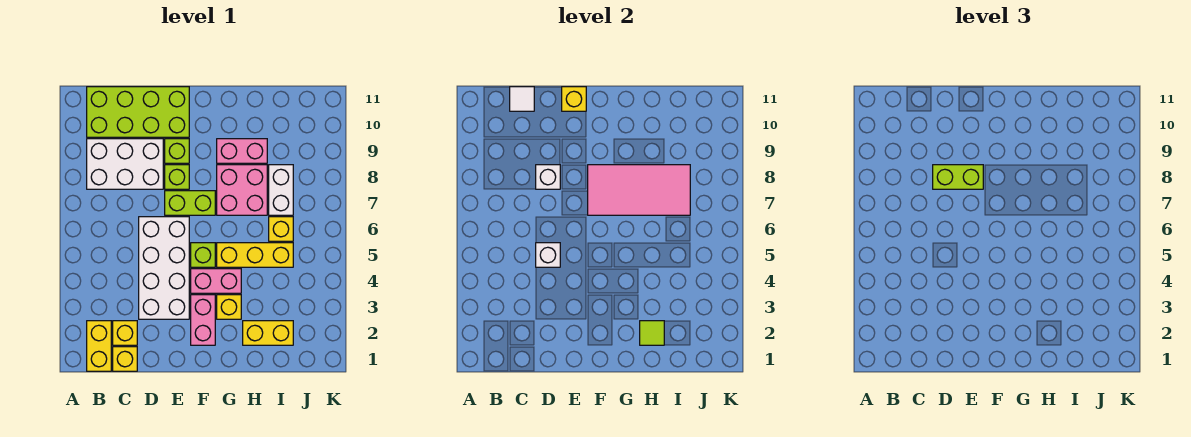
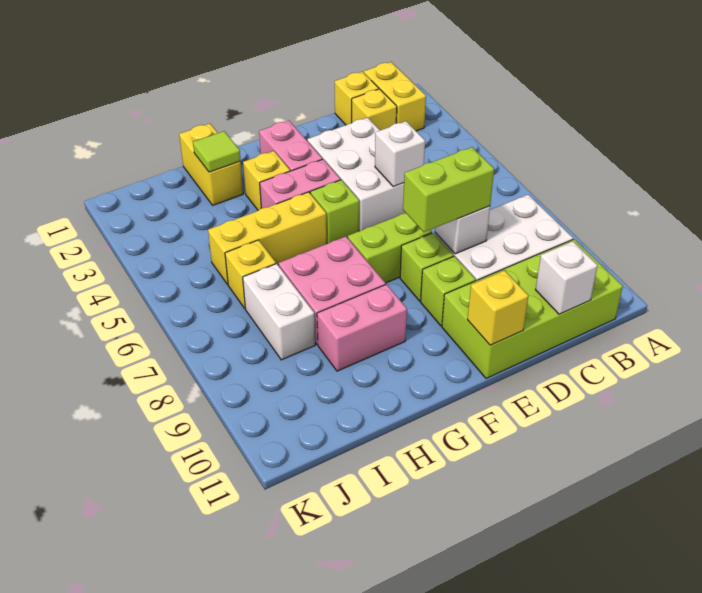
white tile C11 level 2 -> white brick C11 level 2
white brick D3:E6 level 1 -> white brick D3:E5 level 1
pink tile F7:I8 level 2 -> none
yellow brick H2:I2 level 1 -> yellow brick H1:H2 level 1

